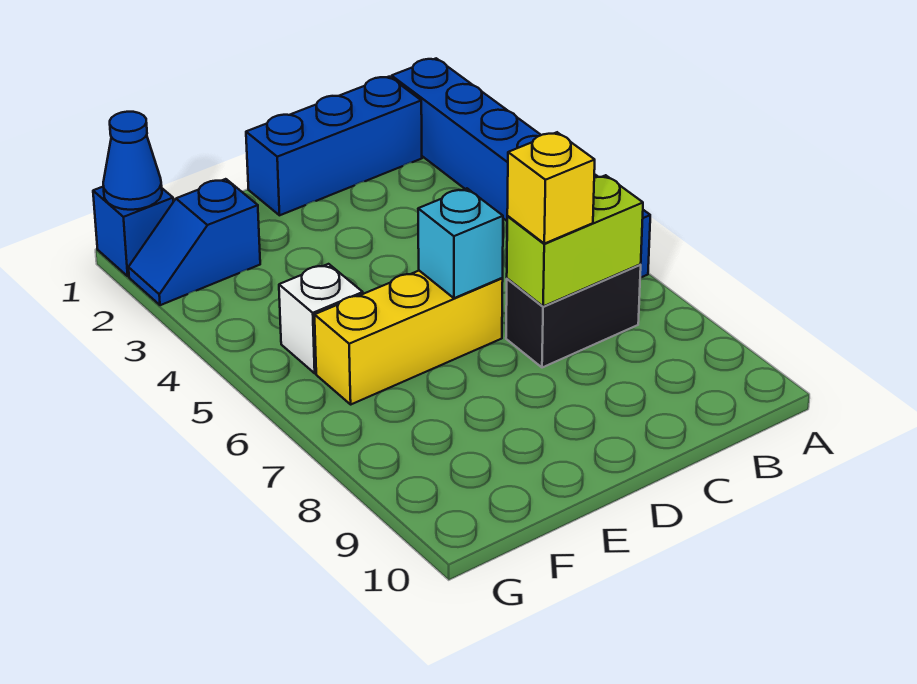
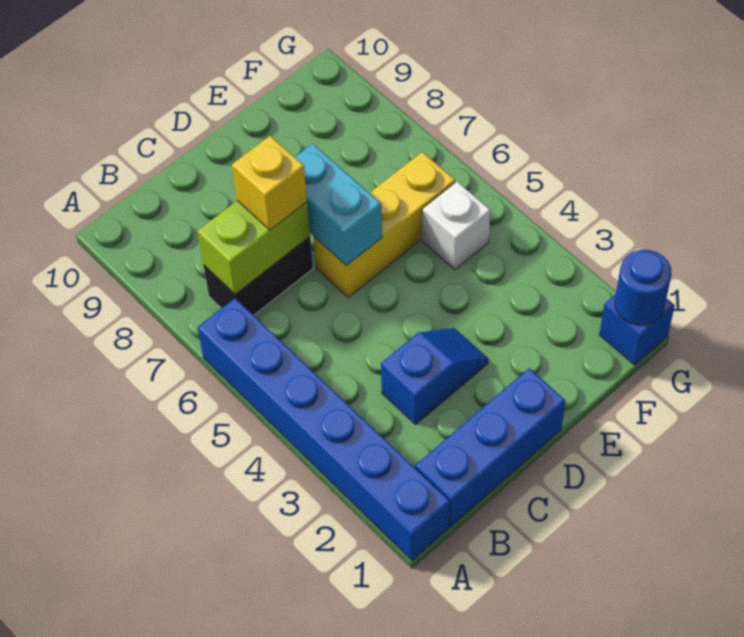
cyan brick D6 level 2 -> cyan brick D6:D7 level 2
blue slope F2:G2 level 1 top F -> blue slope C3:D3 level 1 top C
blue cone G1 level 2 -> blue round brick G1 level 2

